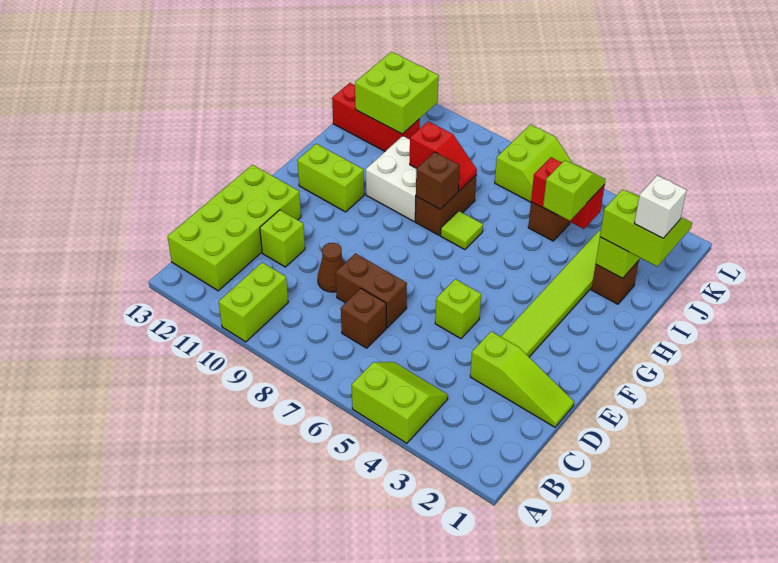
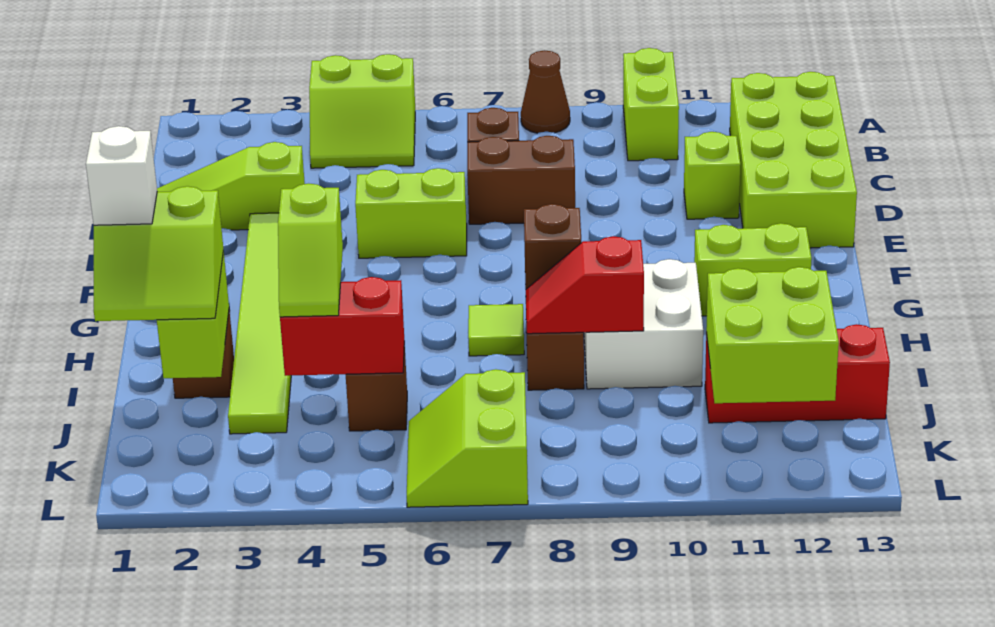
brown cone D9 level 1 -> brown cone A8 level 1
lime brick E5 level 1 -> lime brick E5:E6 level 1

